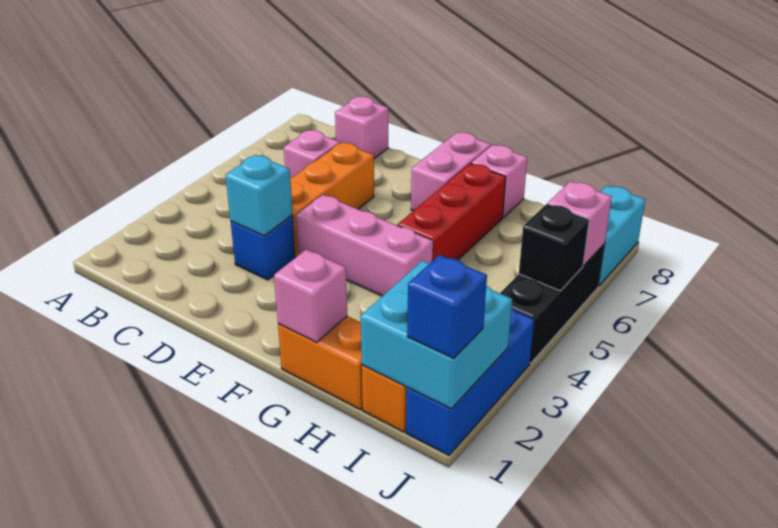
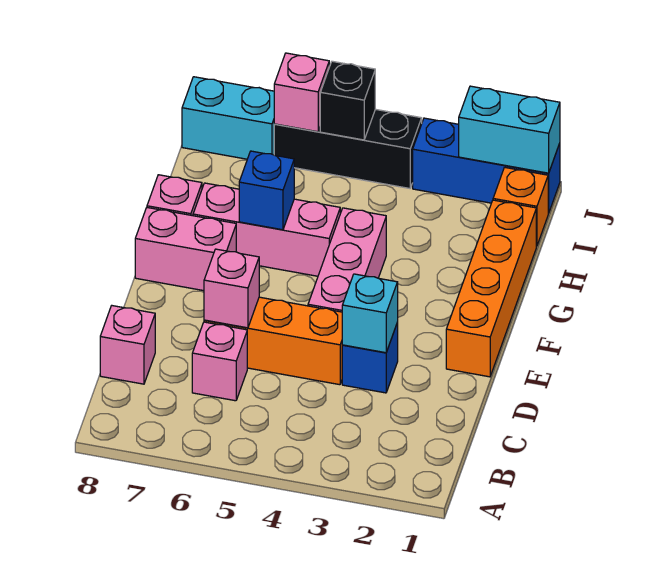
orange brick G1:H1 level 1 -> orange brick E1:H1 level 1
pink brick G1 level 2 -> pink brick D6 level 2
red brick G5:G7 level 1 -> pink brick G5:G7 level 1
cyan brick I1:J2 level 2 -> cyan brick J1:J2 level 2
blue brick J1 level 3 -> blue brick G6 level 2

